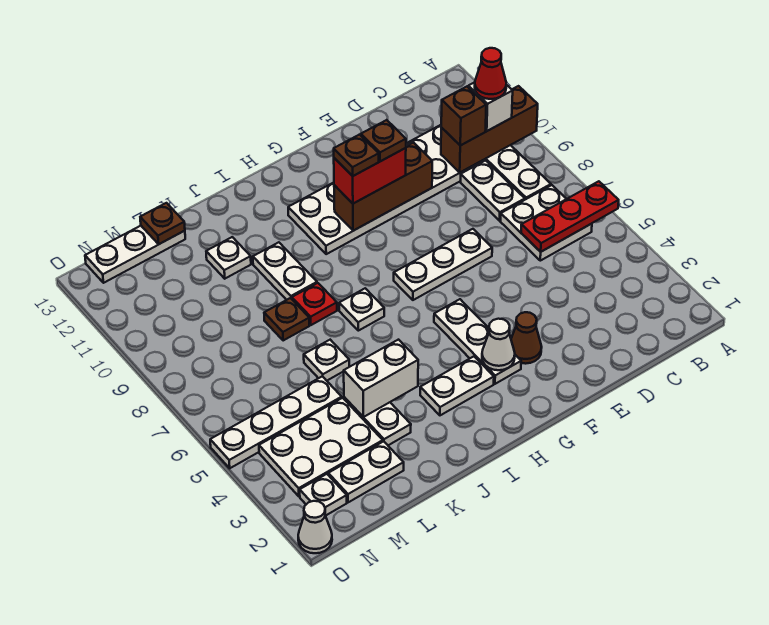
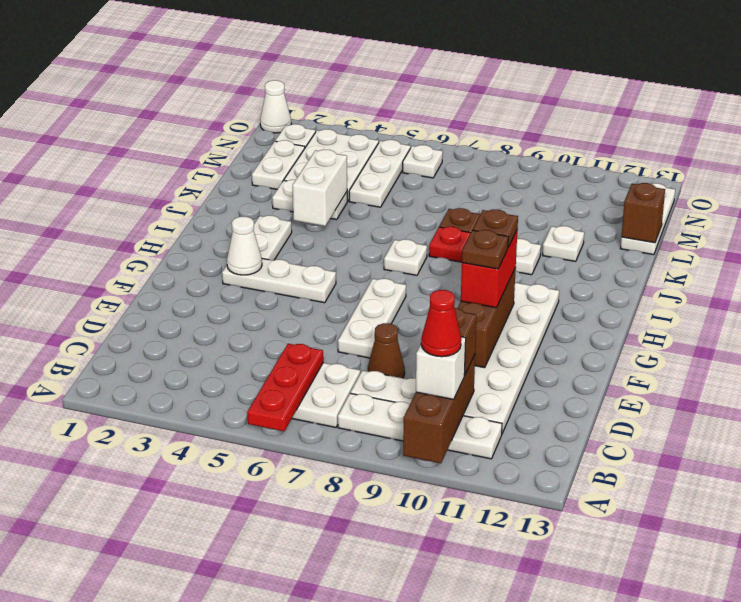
brown cone F3 level 1 -> brown cone D8 level 1
white plate K6 level 1 -> white plate N6 level 1
white plate L5:O5 level 1 -> white plate L5:N5 level 1
brown plate L13 level 2 -> brown brick L13 level 2

